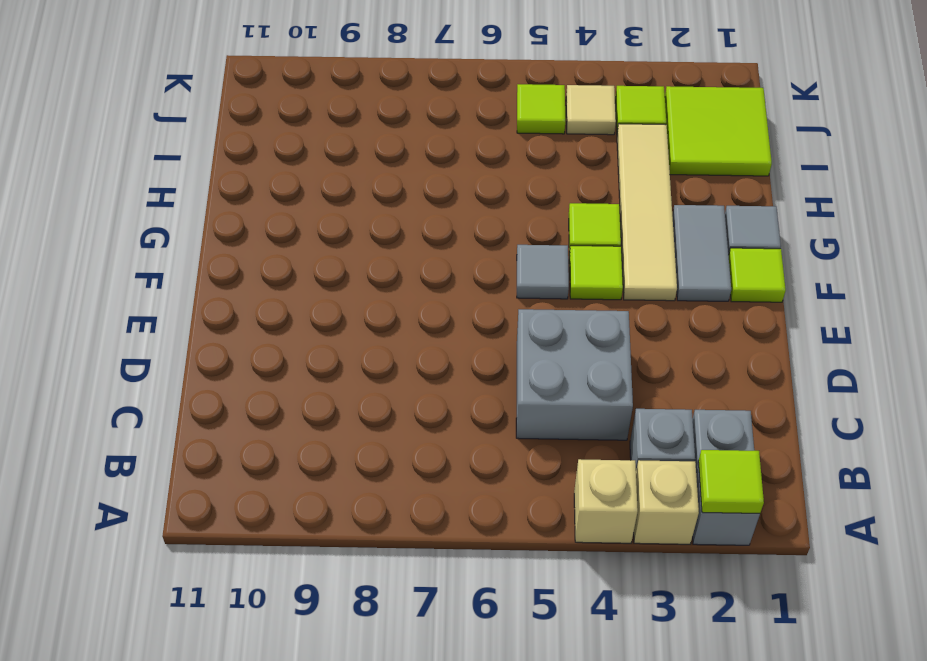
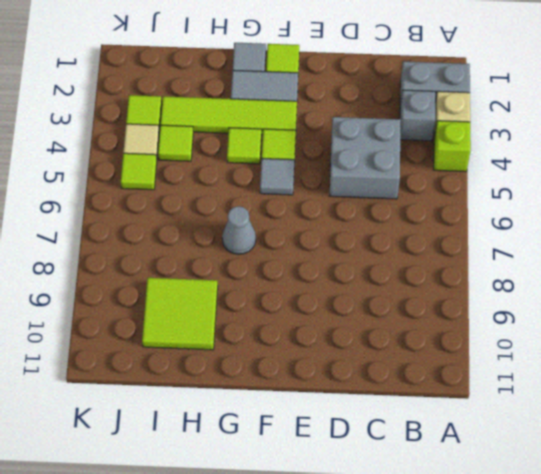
lime tile A2 level 2 -> lime tile I4 level 1
tan brick A4 level 1 -> lime brick A4 level 1
tan tile F3:I3 level 1 -> lime tile F3:I3 level 1
none -> grey cone G7 level 1
lime tile I1:J2 level 1 -> lime tile H9:I10 level 1

